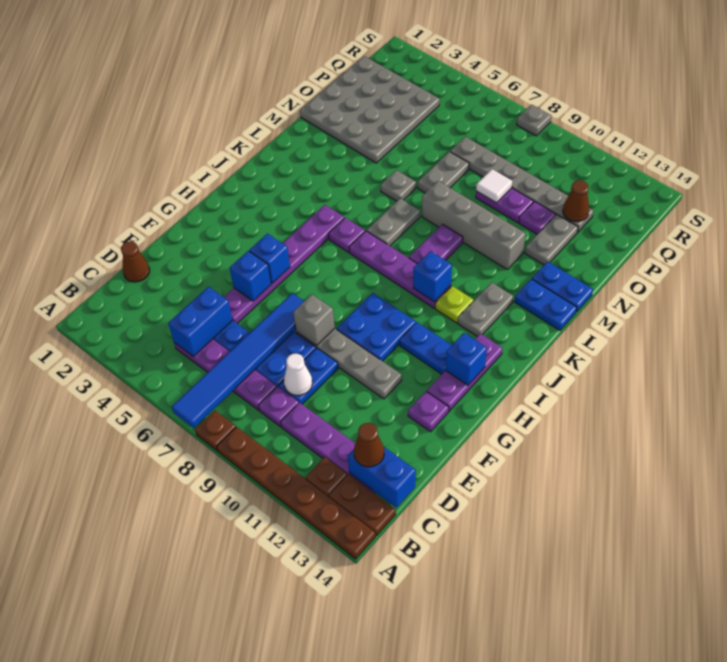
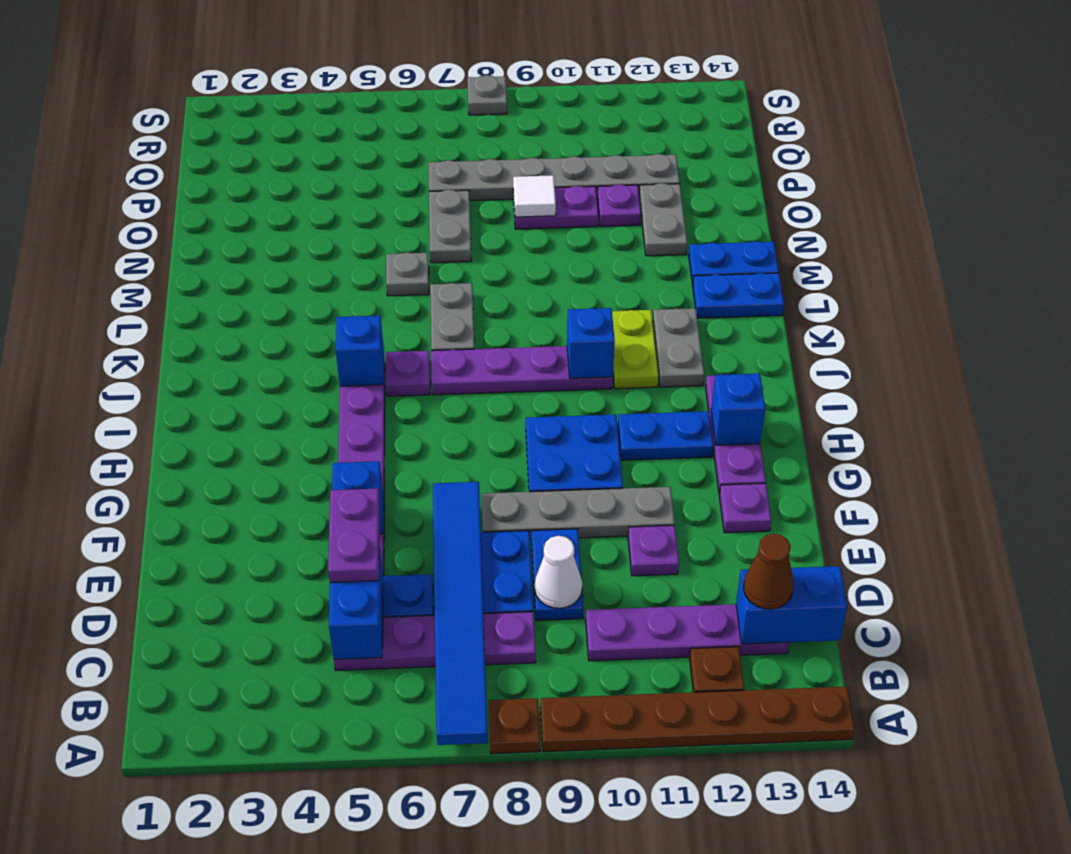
brown plate B13:B14 level 1 -> none
purple plate C9 level 1 -> purple plate E11 level 1
brown cone D1 level 1 -> none
grey brick F8 level 2 -> none
blue brick G5 level 2 -> blue brick J5 level 2
lime plate J11 level 1 -> lime plate J11:K11 level 1
purple plate K9:L9 level 1 -> purple plate D5:E5 level 3
grey brick M8:M11 level 1 -> none
grey plate N1:Q4 level 1 -> none
brown cone P12 level 2 -> none

